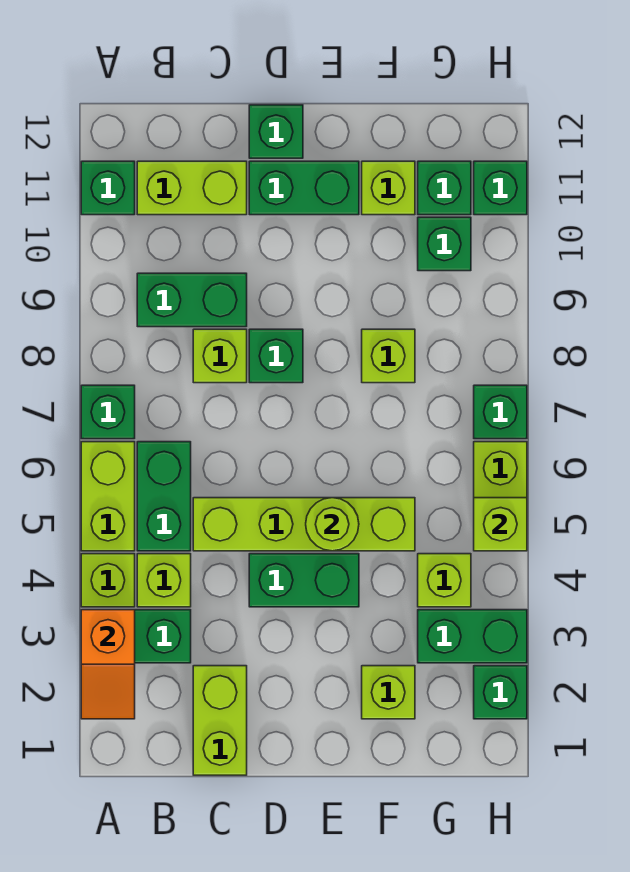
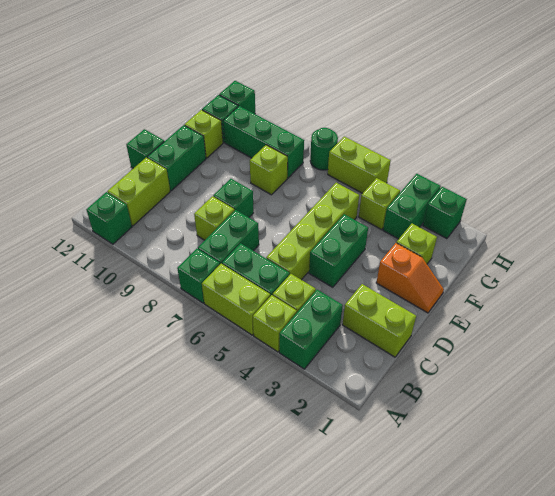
orange slope A2:A3 level 2 top 3 -> orange slope E1:E2 level 1 top 2
green brick B9:C9 level 1 -> green brick B7:C7 level 1
lime round brick E5 level 2 -> none
green brick G10 level 1 -> green brick G8:G10 level 1
lime brick H5 level 2 -> none
green brick H7 level 1 -> green round brick H7 level 1

